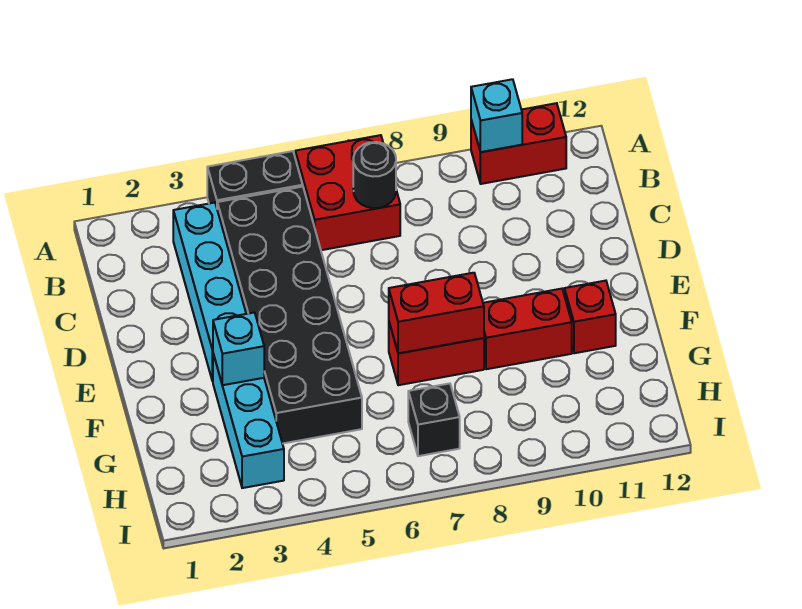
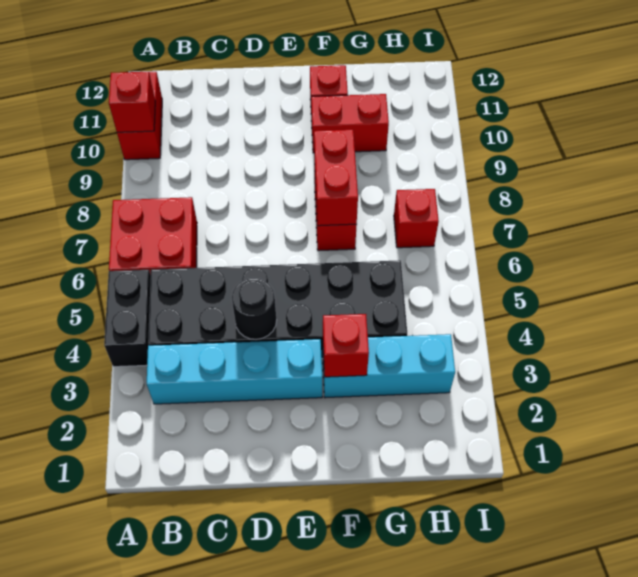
cyan brick A10 level 2 -> red brick A10 level 2
black round brick B7 level 2 -> black round brick D4 level 2
cyan brick F3 level 2 -> red brick F3 level 2
red brick F9:F10 level 1 -> red brick F10:G10 level 1
black brick H7 level 1 -> red brick H7 level 1

